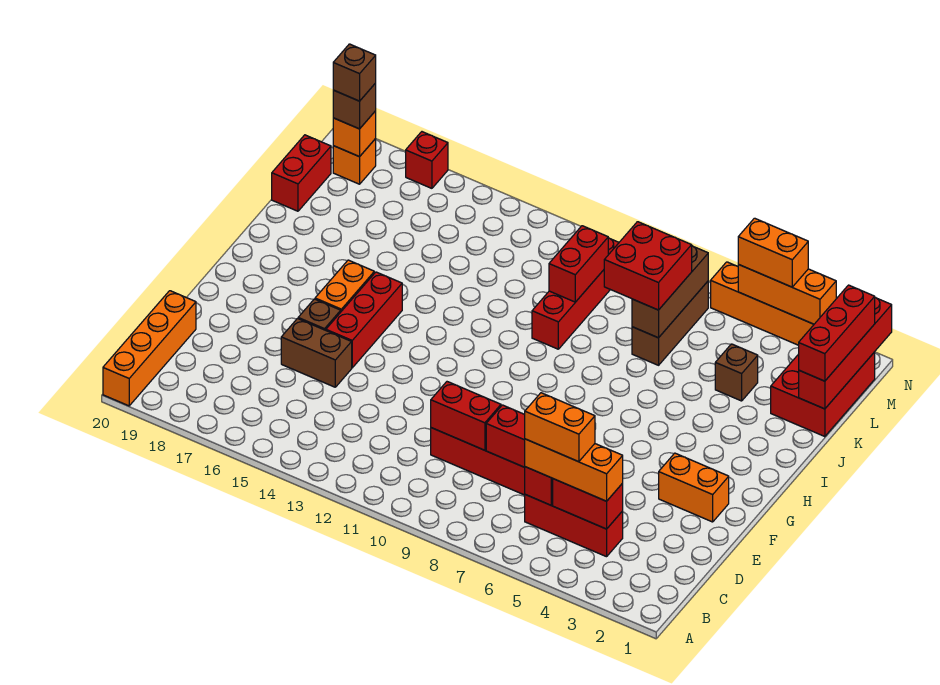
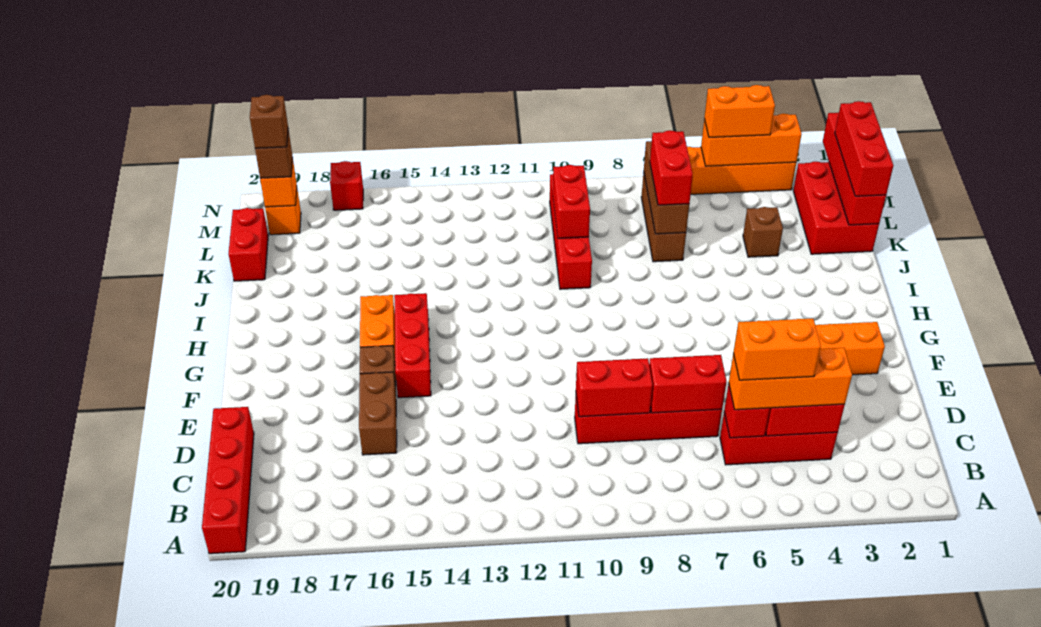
orange brick A20:D20 level 1 -> red brick A20:D20 level 1
brown brick E15:E16 level 1 -> brown brick D16:E16 level 1
red brick K7:L8 level 3 -> red brick K7:L7 level 3

